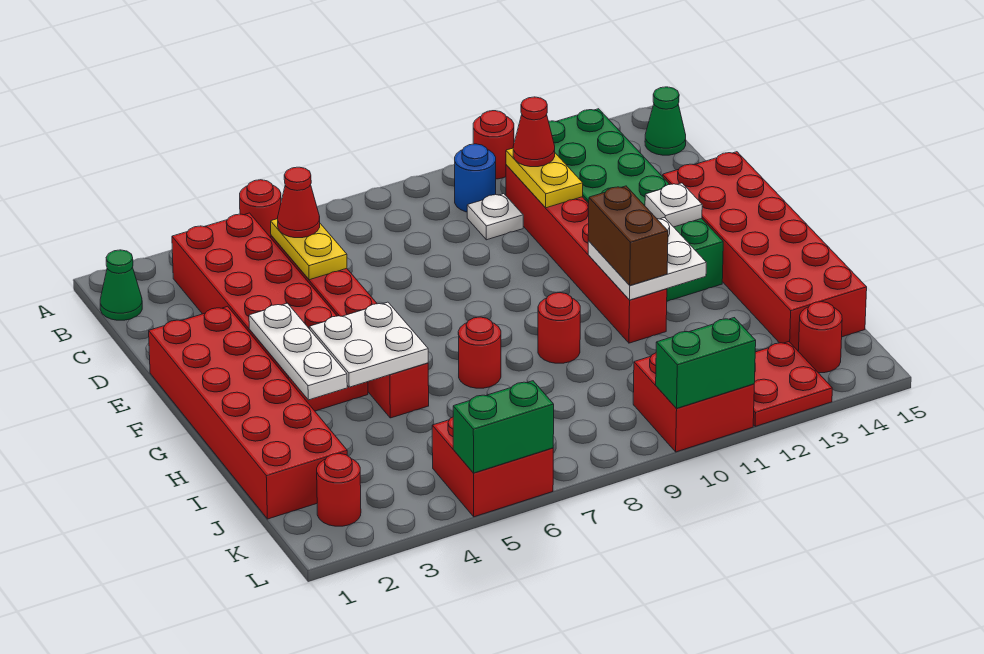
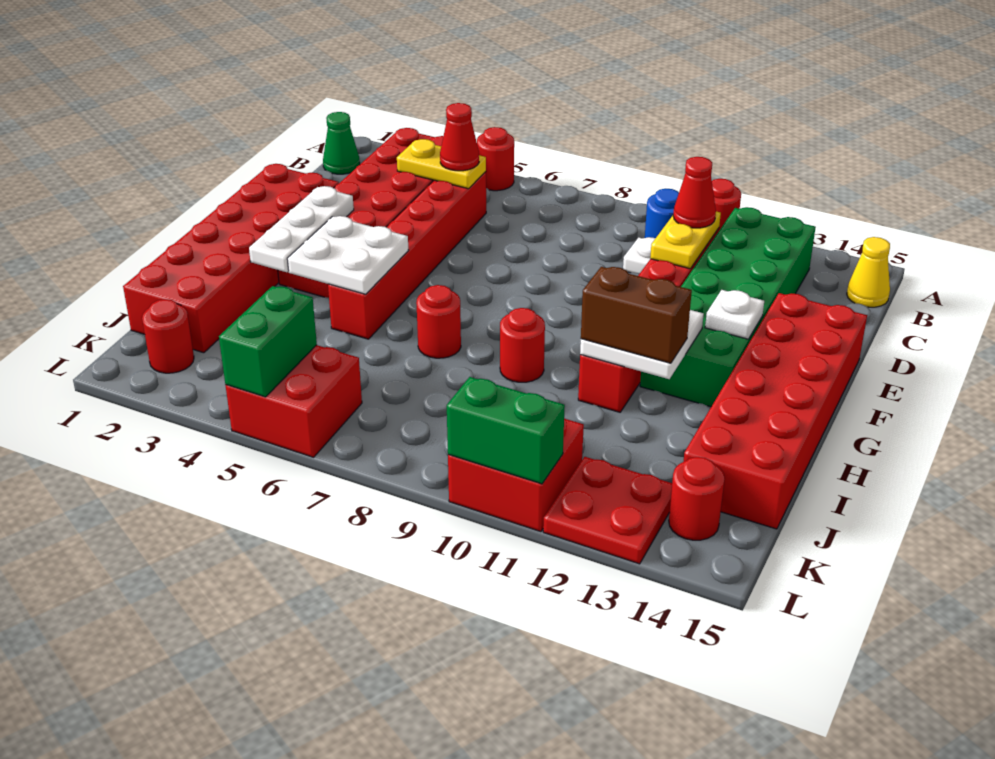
green cone B15 level 1 -> yellow cone B15 level 1
yellow plate C5:D5 level 2 -> yellow plate C4:C5 level 2
brown brick G11:H11 level 3 -> brown brick H11:H12 level 3
green brick L5:L6 level 2 -> green brick K5:L5 level 2

